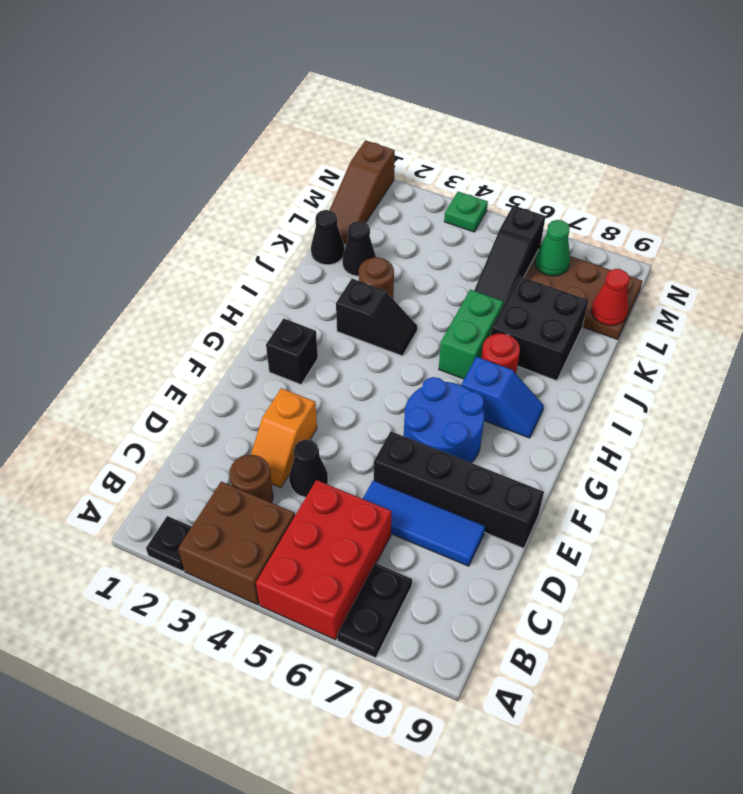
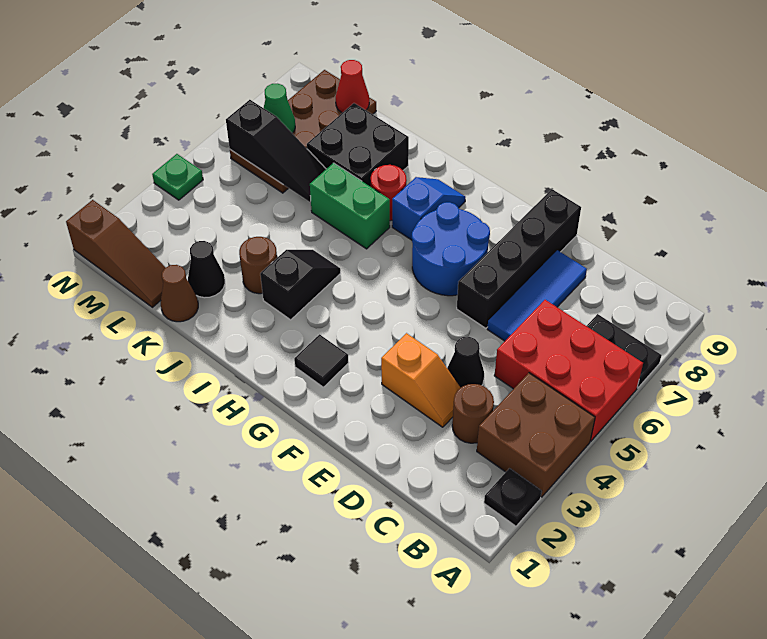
black brick G2 level 1 -> black tile G2 level 1
black cone K1 level 1 -> brown cone K1 level 1

